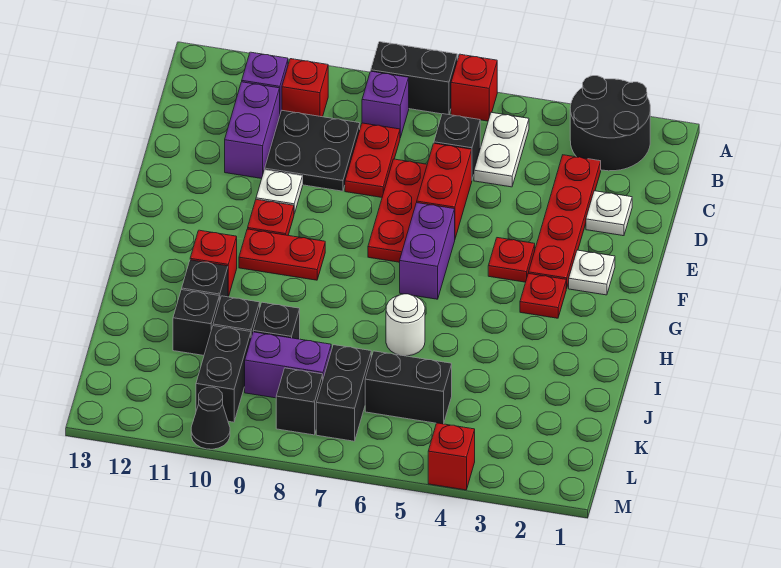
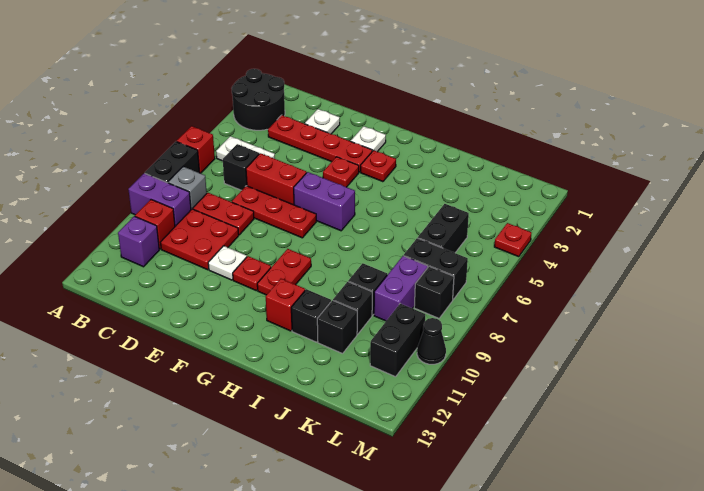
purple brick B8 level 1 -> grey brick B8 level 1
black plate C9:D10 level 1 -> red plate C9:D10 level 1
purple brick C11:D11 level 1 -> purple brick A9:B9 level 1
white round brick I6 level 1 -> none
black brick K10:L10 level 1 -> black brick L10:L11 level 1
red brick M4 level 1 -> red plate M4 level 1

